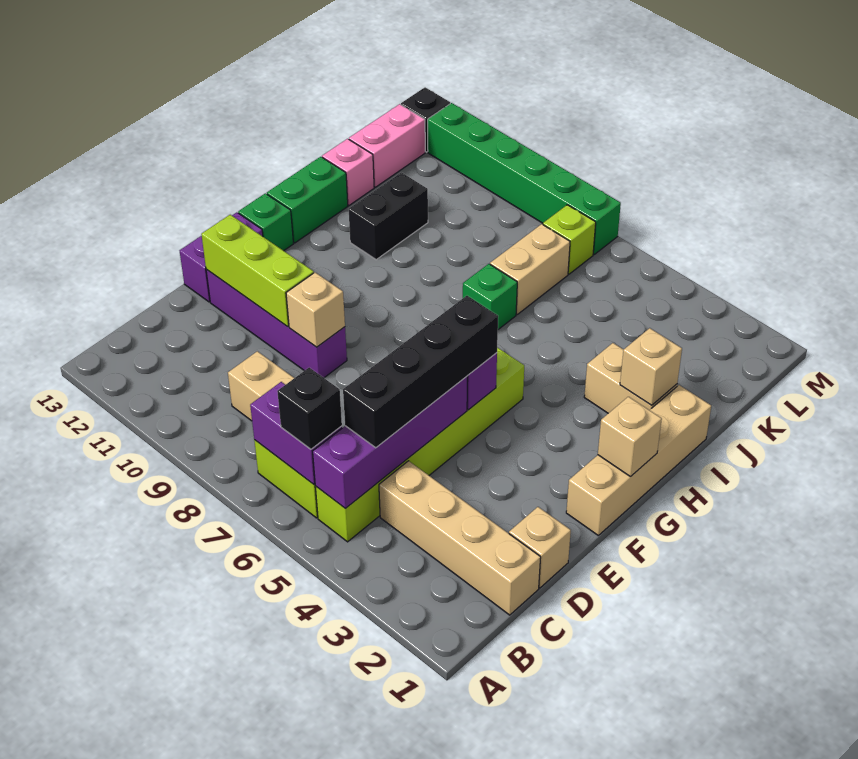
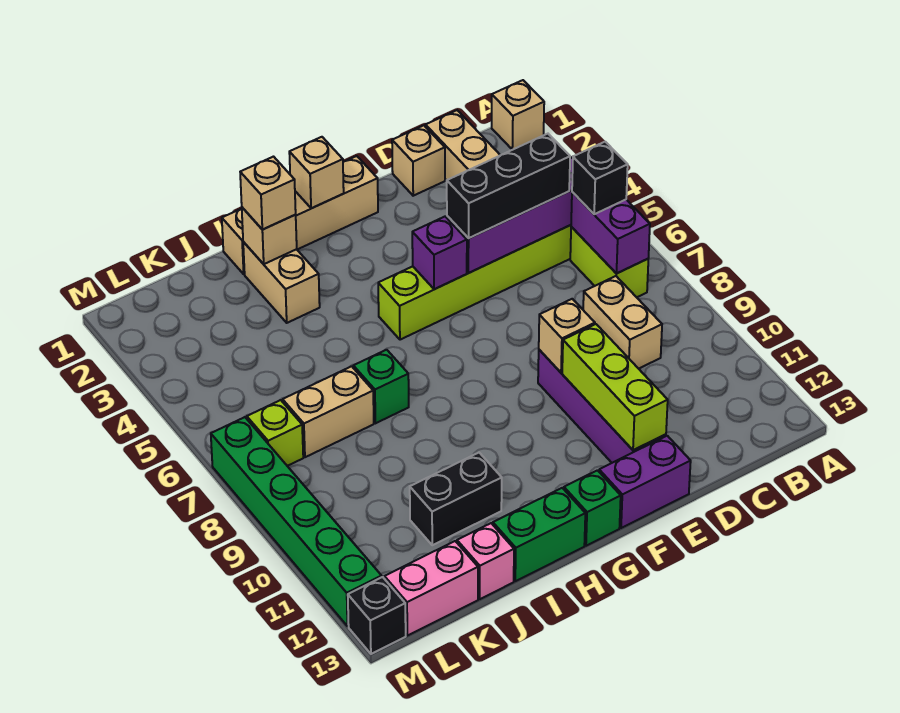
none -> tan brick A1 level 1
black brick C5:F5 level 3 -> black brick C5:E5 level 3
none -> tan brick I2 level 3

